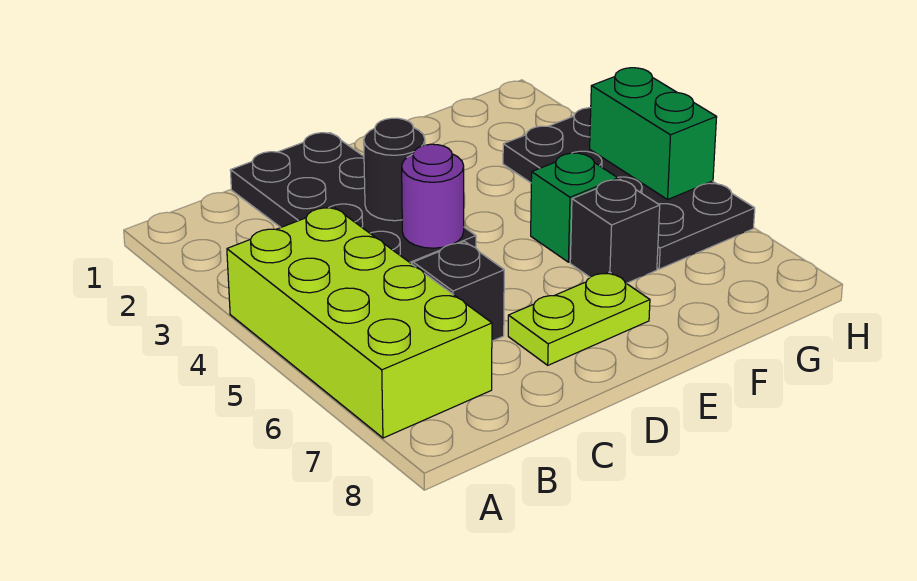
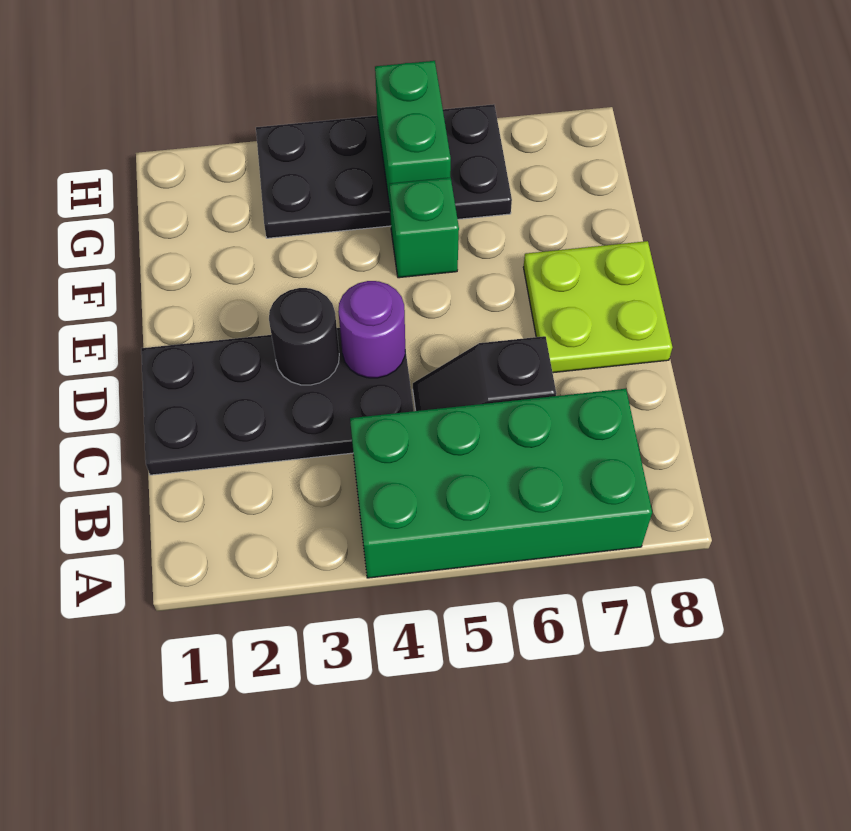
lime brick A4:B7 level 1 -> green brick A4:B7 level 1
lime plate D7:E7 level 1 -> lime plate D7:E8 level 1
black brick F6 level 1 -> none
green brick H4:H5 level 2 -> green brick G5:H5 level 2

